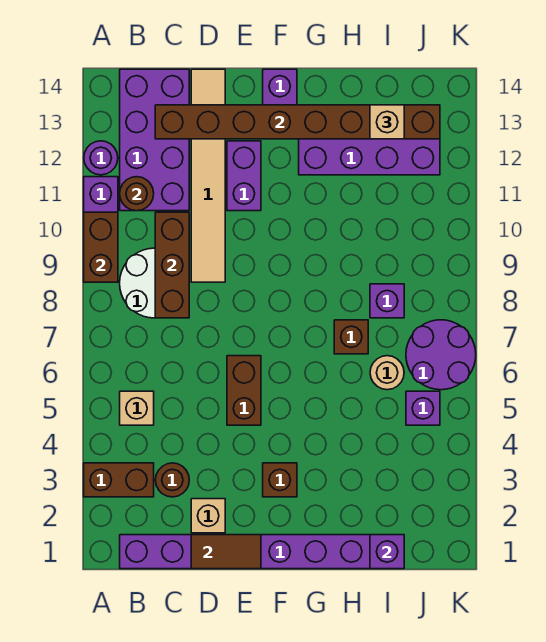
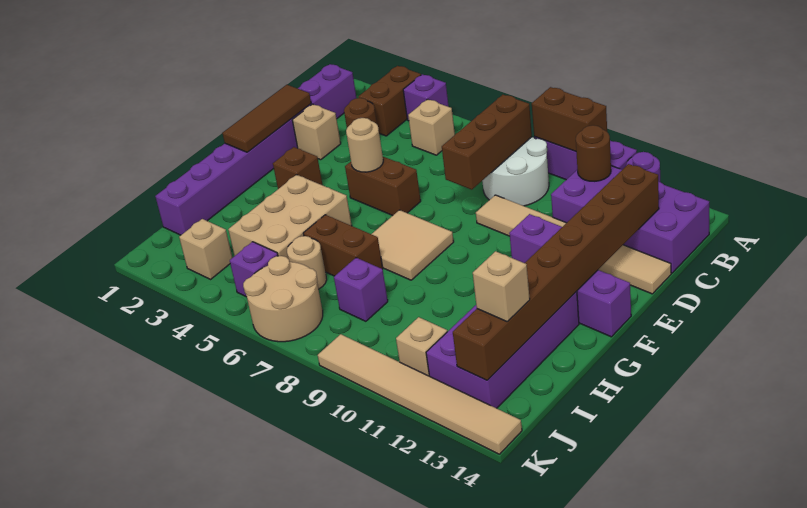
brown brick C8:C10 level 2 -> brown brick B8:D8 level 2
brown tile D1:E1 level 2 -> brown tile D1:F1 level 2
none -> tan round brick E5 level 2
none -> tan tile F7:G8 level 1
none -> tan brick G4:I5 level 1
brown brick H7 level 1 -> brown brick H6:H7 level 1
purple brick I1 level 2 -> purple brick A4 level 1
none -> tan brick J3 level 1
purple round brick J6:K7 level 1 -> tan round brick J6:K7 level 1
none -> tan brick J11 level 1
none -> tan tile K9:K14 level 1

